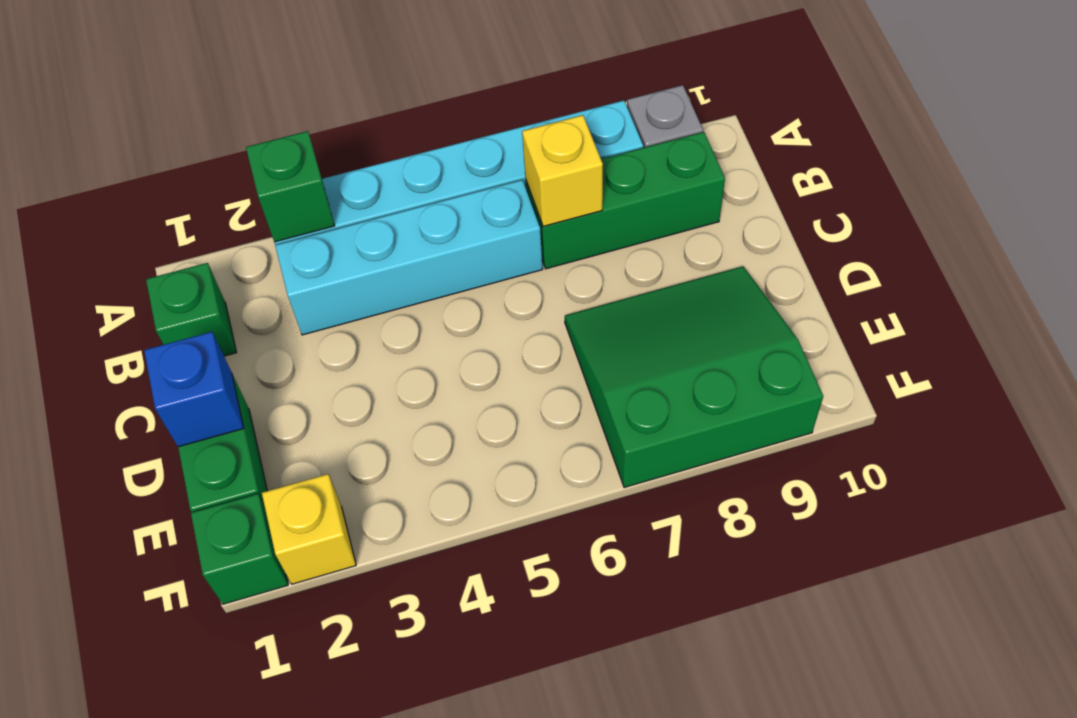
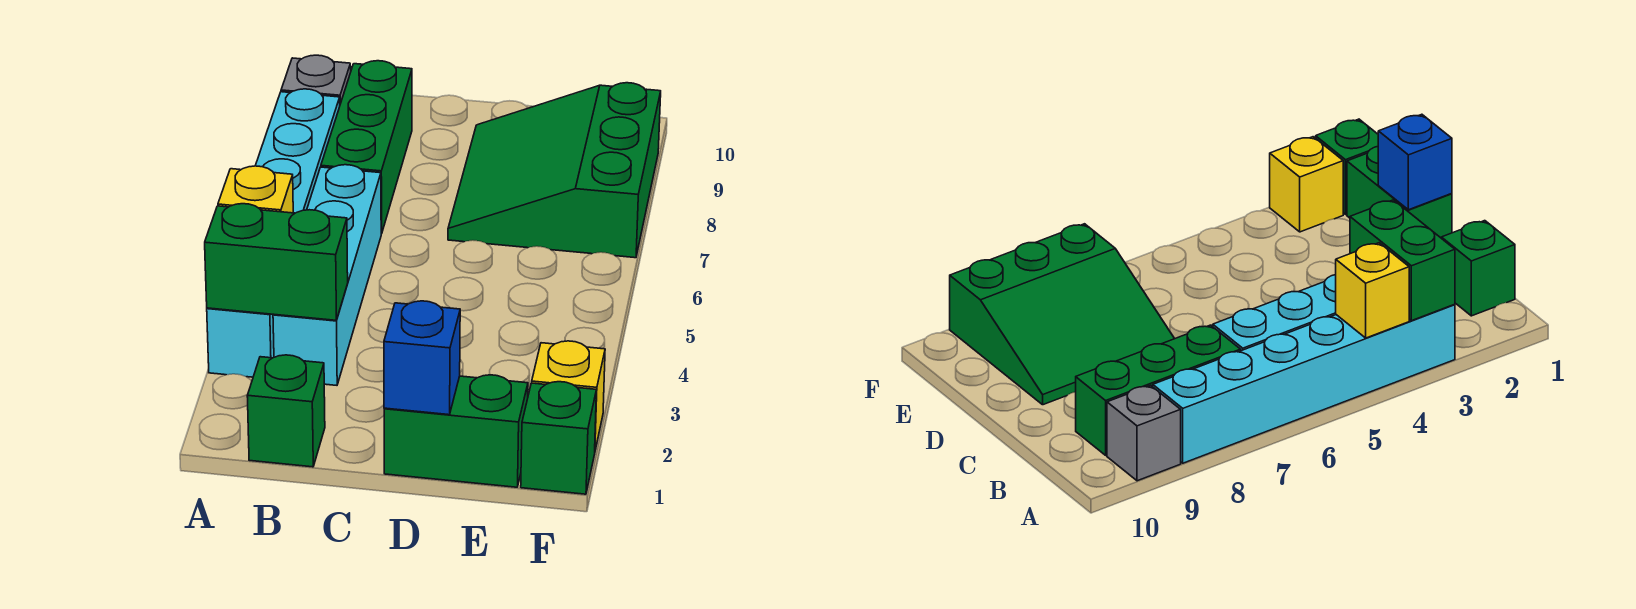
green brick A3 level 2 -> green brick A3:B3 level 2
yellow brick B7 level 2 -> yellow brick A4 level 2

